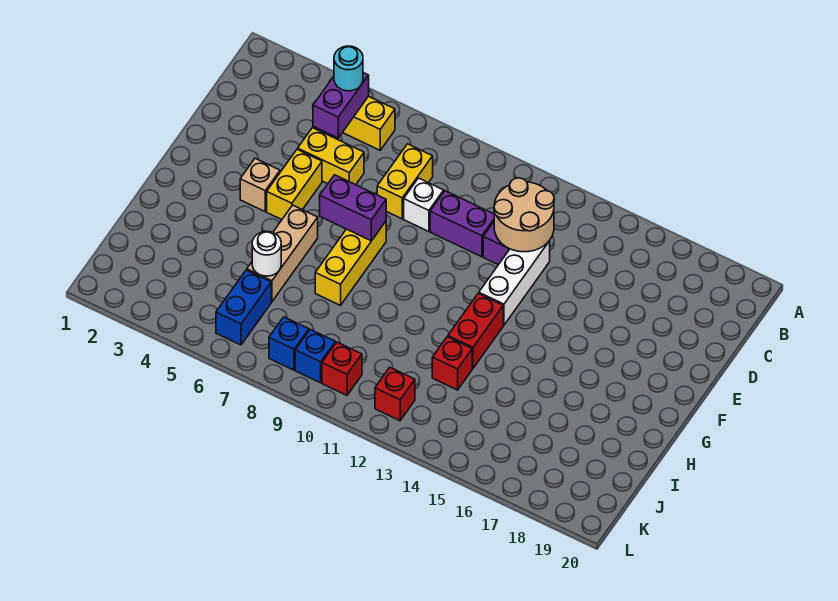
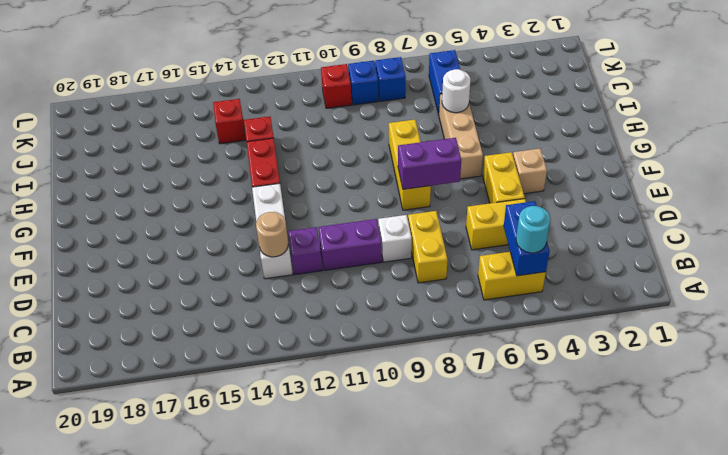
purple brick B5:C5 level 2 -> blue brick B5:C5 level 2
tan round brick C12:D13 level 2 -> tan round brick D13 level 2
red brick K12 level 1 -> red brick J14 level 1

